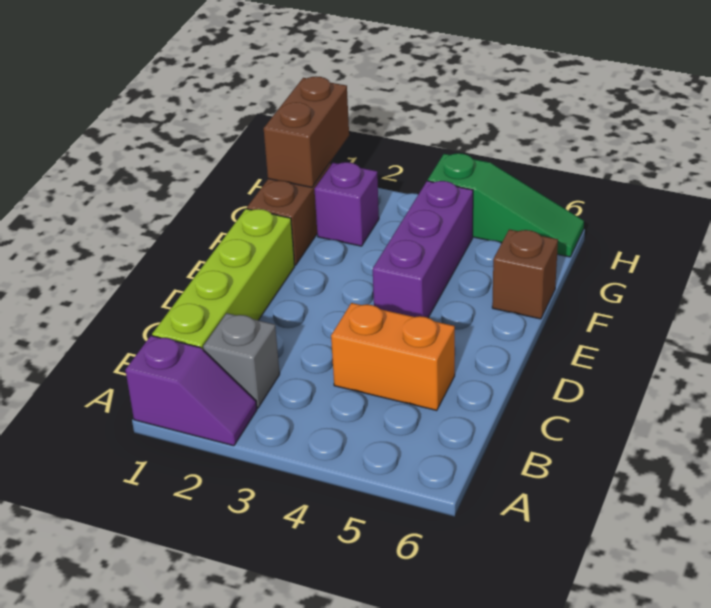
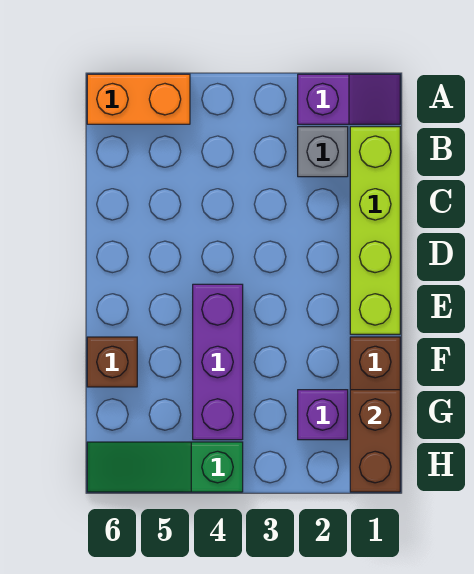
purple slope A1:A2 level 1 top 1 -> purple slope A1:A2 level 1 top 2
orange brick C4:C5 level 1 -> orange brick A5:A6 level 1

